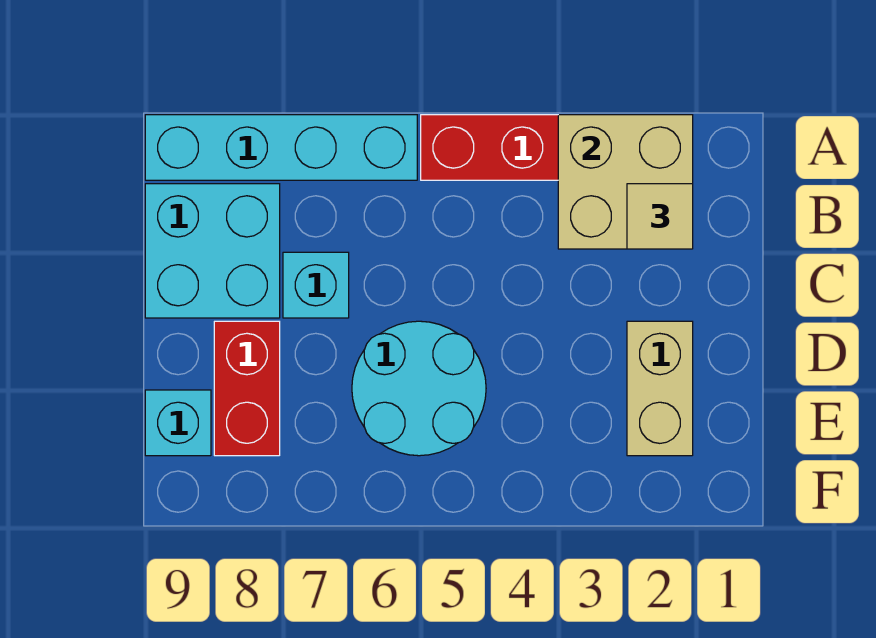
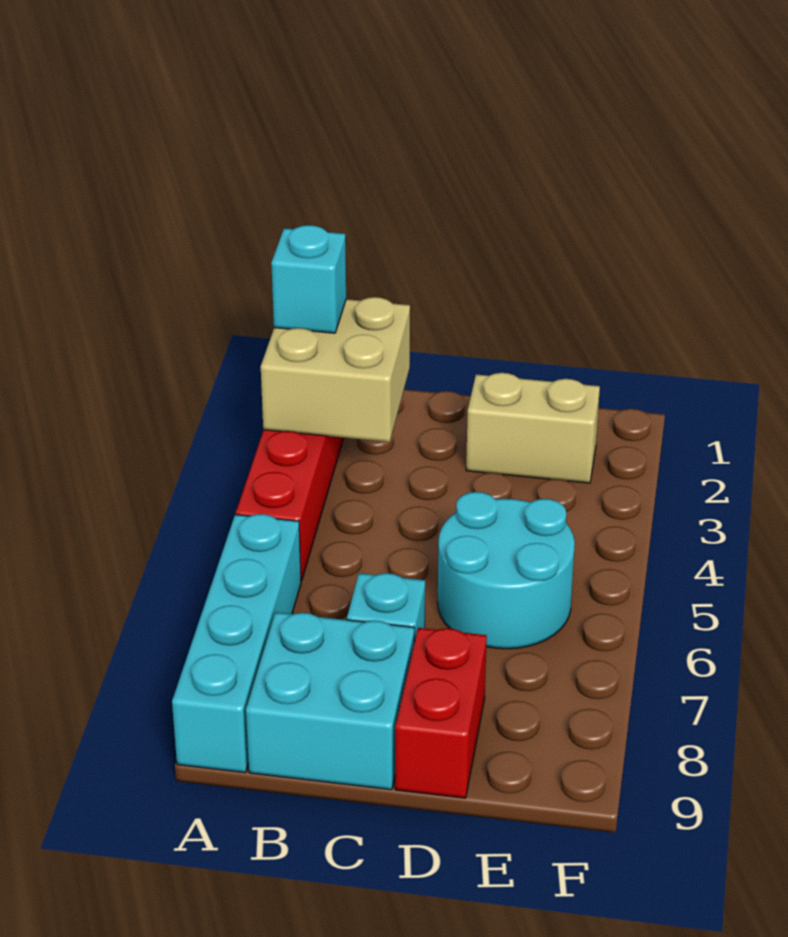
tan tile B2 level 3 -> none
red brick D8:E8 level 1 -> red brick D8:D9 level 1
cyan brick E9 level 1 -> cyan brick A2 level 3

